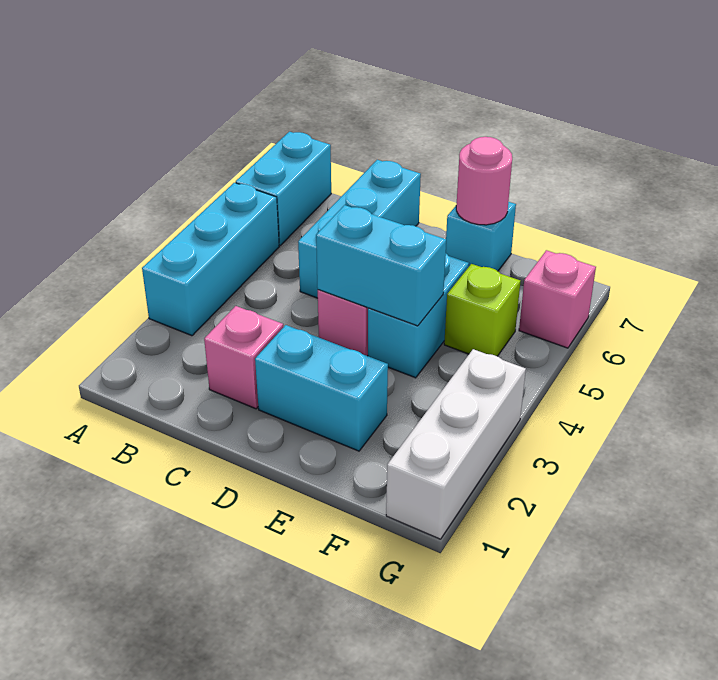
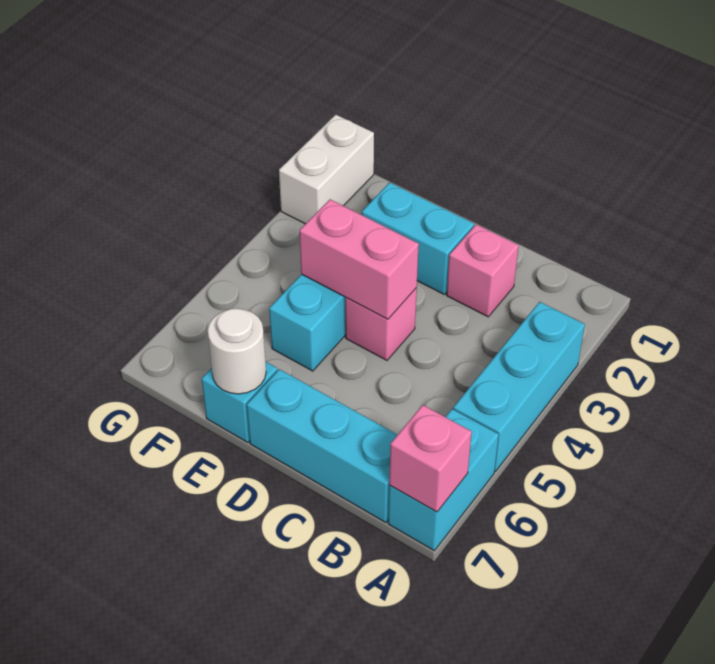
cyan brick C5:C7 level 1 -> cyan brick B7:D7 level 1
cyan brick D4:E4 level 2 -> pink brick D4:E4 level 2
pink round brick E7 level 2 -> white round brick E7 level 2
lime brick F5 level 1 -> none
white brick G1:G3 level 1 -> white brick G1:G2 level 1
pink brick G6 level 1 -> pink brick A7 level 2

